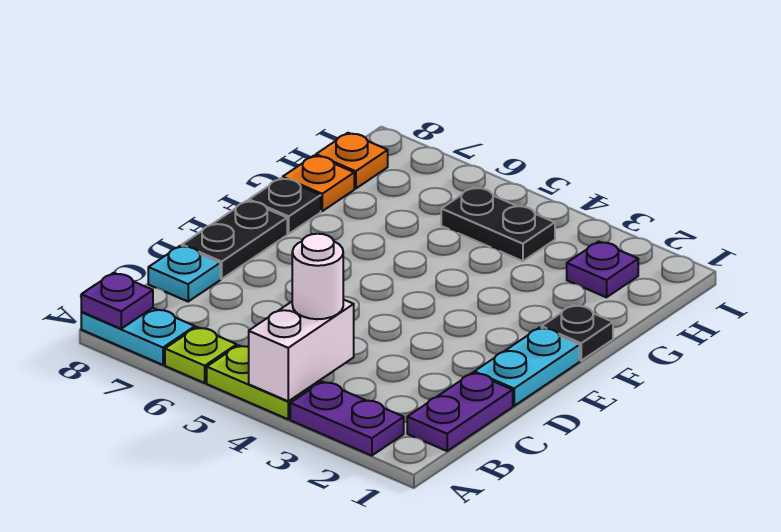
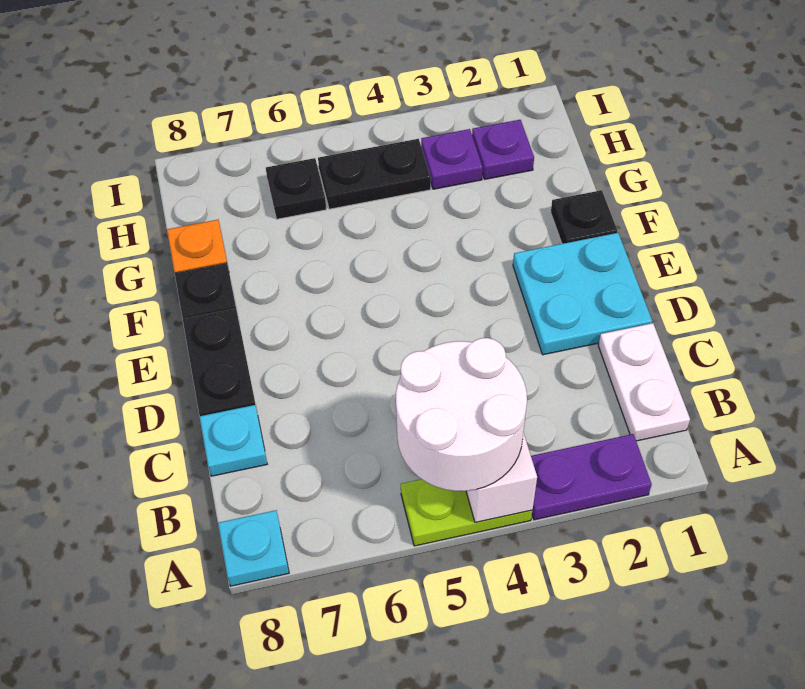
lime plate A6 level 1 -> none
cyan plate A7:A8 level 1 -> cyan plate A8 level 1
purple plate A8 level 2 -> purple plate H3 level 1
purple plate B1:C1 level 1 -> white plate B1:C1 level 1
white round brick B4 level 3 -> white round brick A4:B5 level 3
cyan plate D1:E1 level 1 -> cyan plate D1:E2 level 1
none -> black plate H6 level 1
orange plate H8 level 1 -> none

